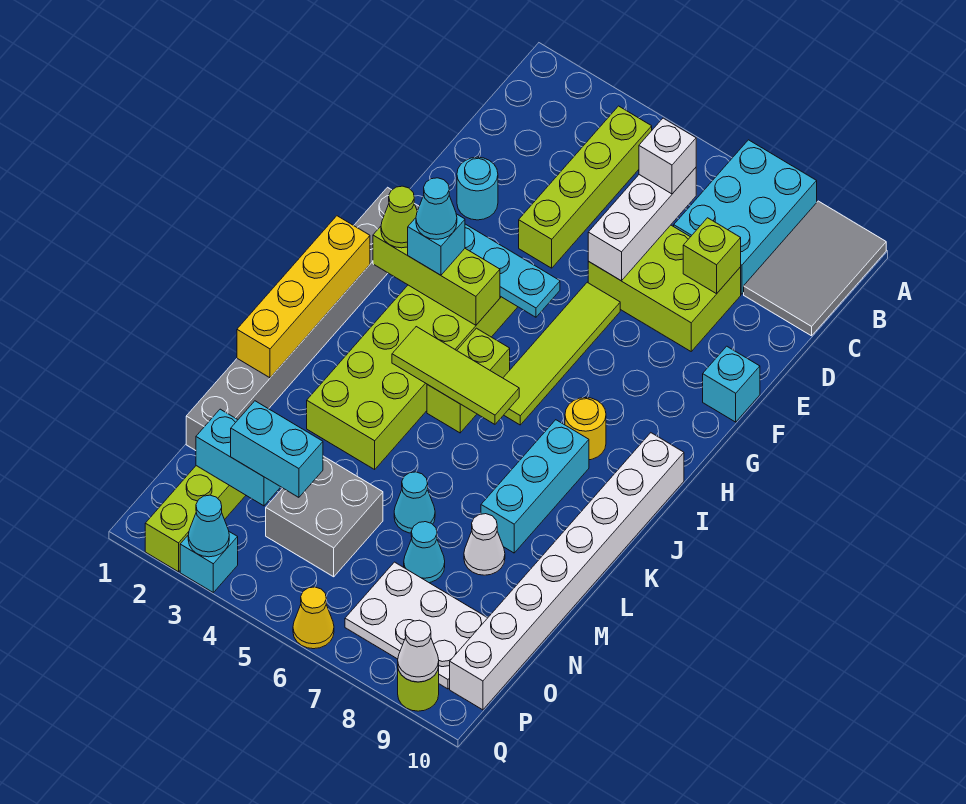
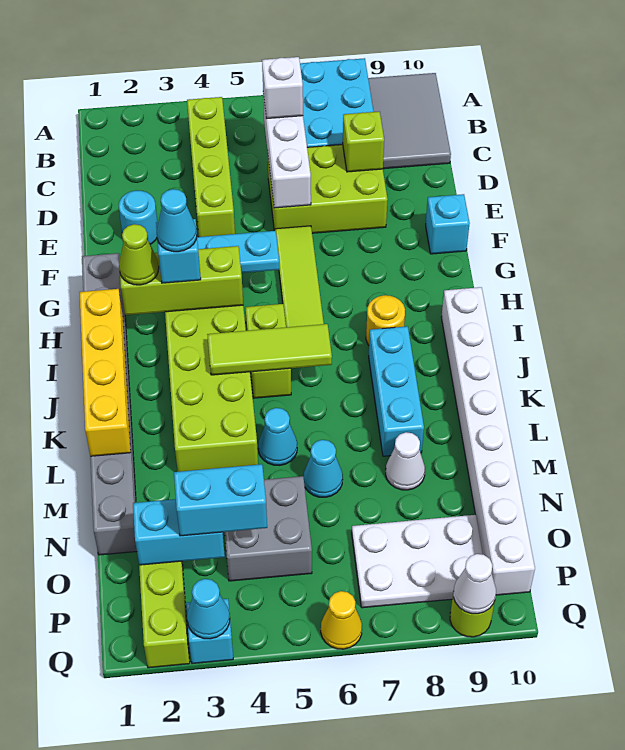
cyan cone N7 level 1 -> cyan cone L5 level 1

